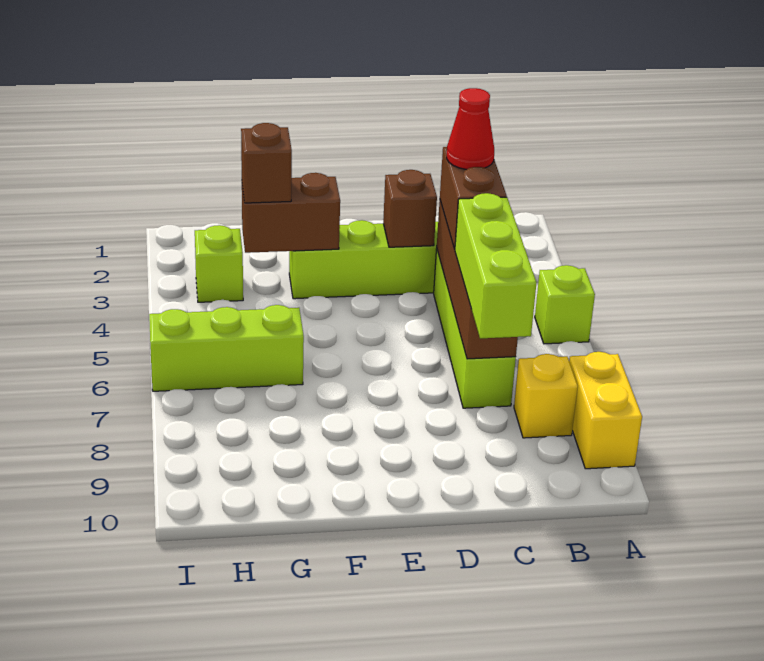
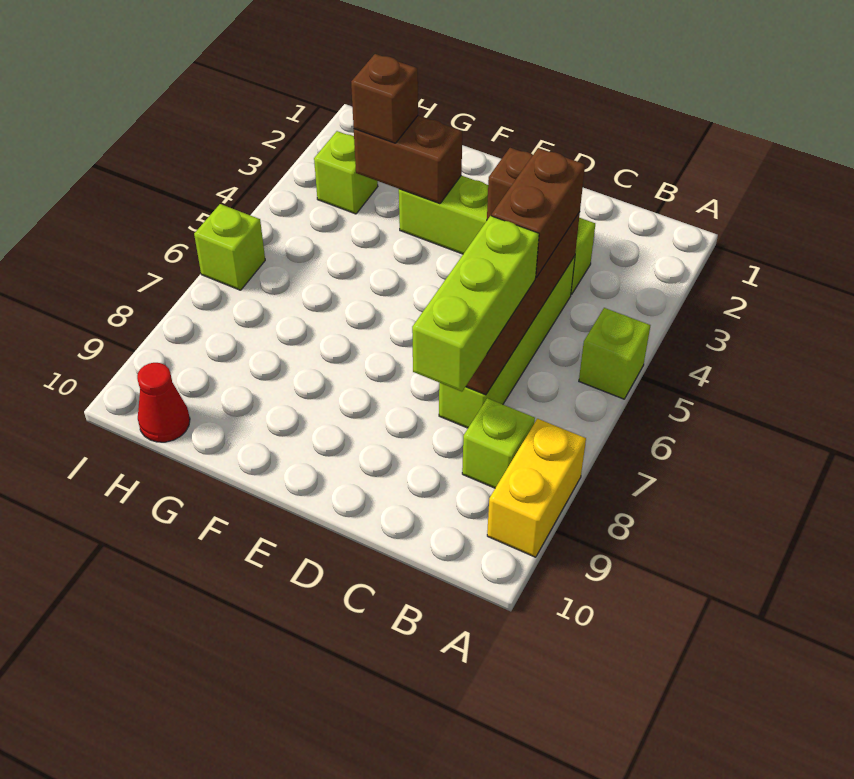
yellow brick B8 level 1 -> lime brick B8 level 1
red cone C4 level 4 -> red cone H10 level 1
lime brick G6:I6 level 1 -> lime brick I6 level 1

